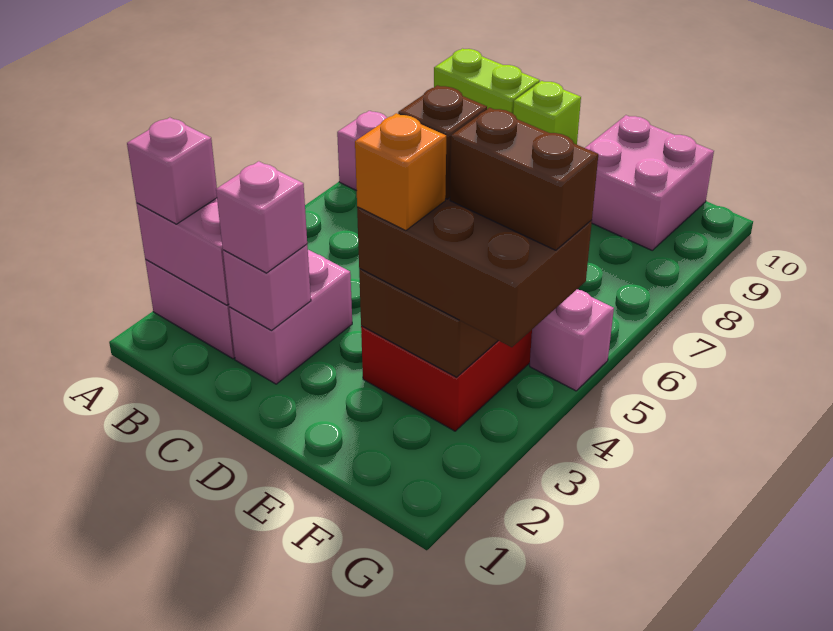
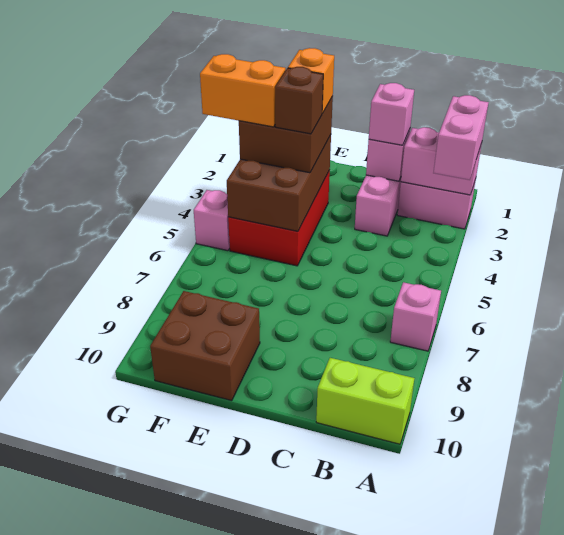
pink brick A2 level 3 -> pink brick A2:A3 level 3
lime brick C10 level 1 -> none
brown brick E3:G4 level 3 -> brown brick E3:F4 level 3
pink brick E9:F10 level 1 -> brown brick E9:F10 level 1
brown brick F4:G4 level 4 -> orange brick F4:G4 level 4

